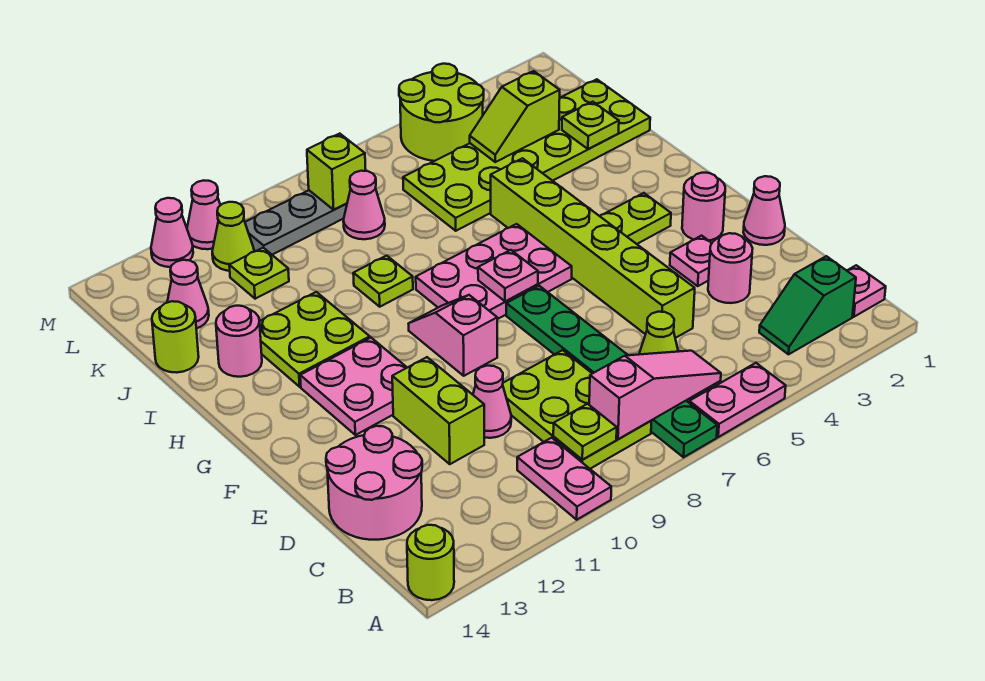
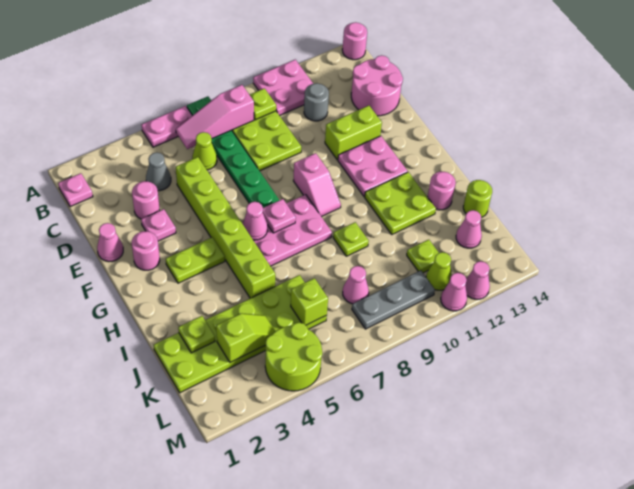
pink plate A10:B10 level 1 -> pink plate A10:B11 level 1
lime round brick A14 level 1 -> pink round brick A14 level 1
green slope B2:B3 level 1 top 2 -> none
none -> grey cone C4 level 1
none -> grey round brick C11 level 1
pink cone D10 level 1 -> pink cone G6 level 2
lime brick D11:E11 level 1 -> lime brick E11:E12 level 1
lime brick L8 level 2 -> lime brick K6 level 2

